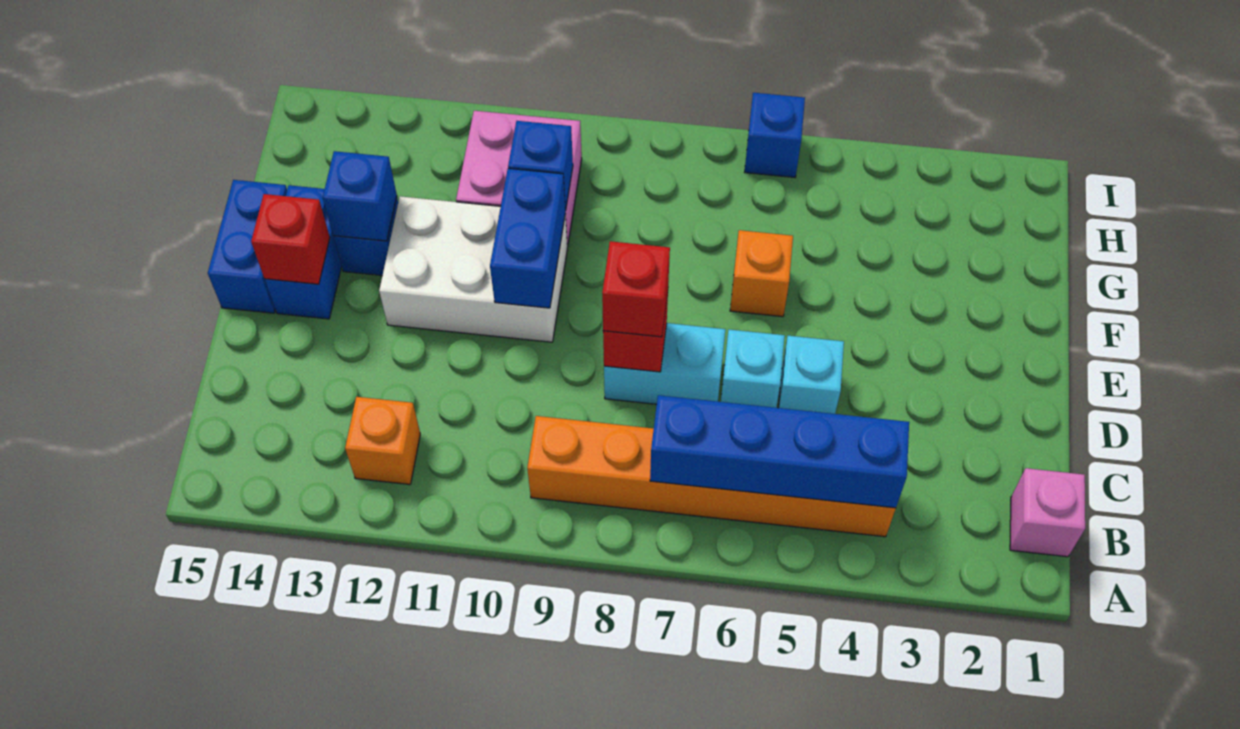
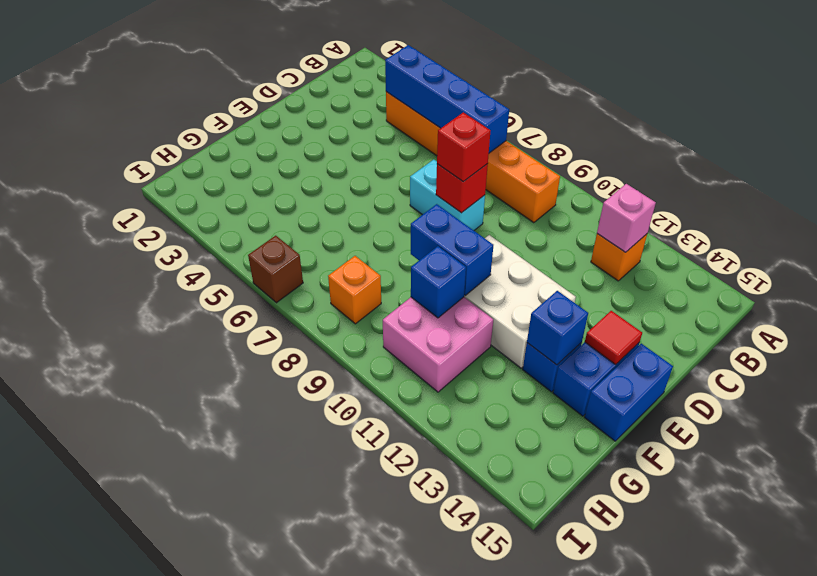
pink brick B1 level 1 -> pink brick B12 level 2
cyan brick D5 level 1 -> none
cyan brick D6 level 1 -> none
blue brick E10:F10 level 2 -> blue brick F9:F10 level 2
red brick E14 level 2 -> red tile E14 level 2
orange brick F6 level 1 -> orange brick H8 level 1
blue brick I6 level 1 -> brown brick I6 level 1

